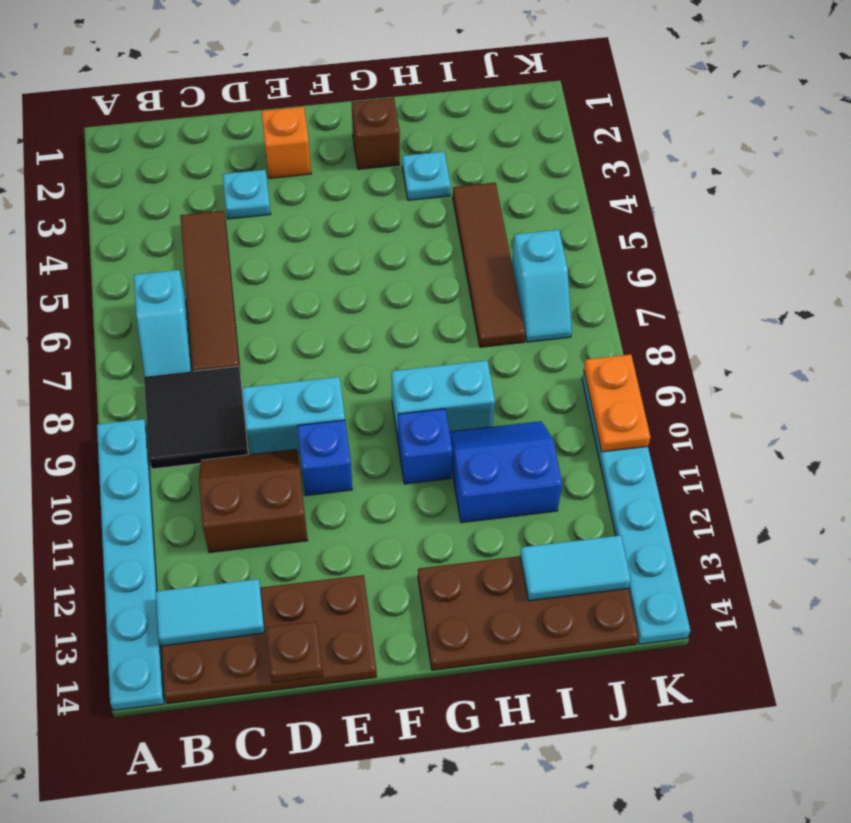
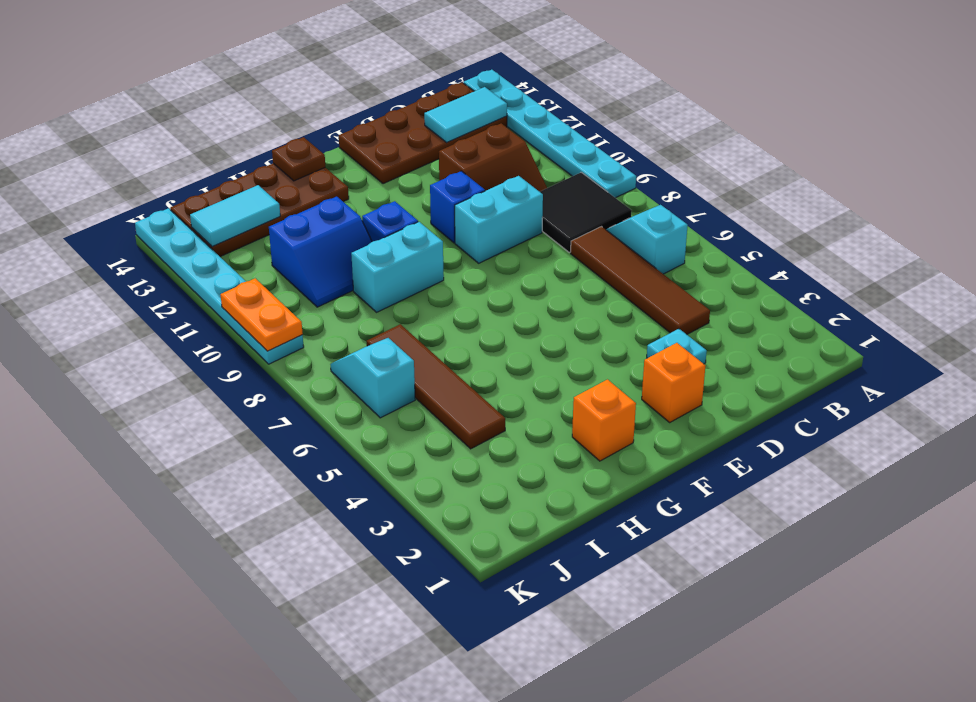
brown plate D14 level 2 -> brown plate G14 level 2
brown brick G2 level 1 -> orange brick G2 level 1
cyan plate H3 level 1 -> none

